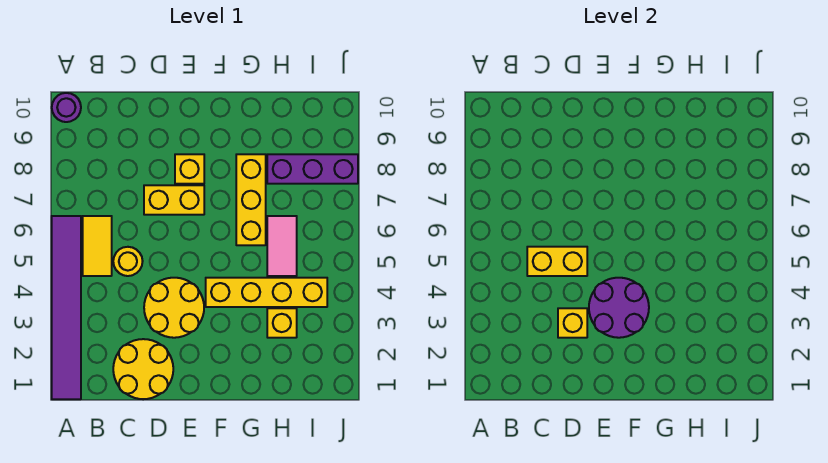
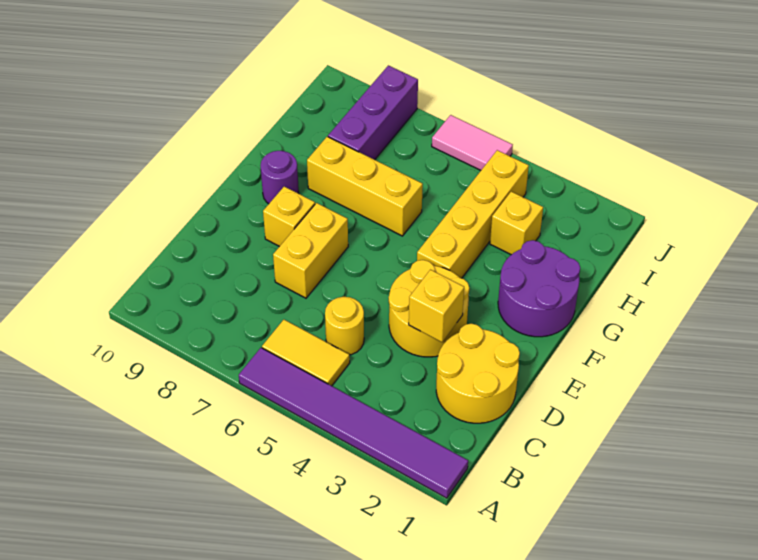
purple round brick A10 level 1 -> purple round brick F9 level 1
yellow brick C5:D5 level 2 -> none
purple round brick E3:F4 level 2 -> purple round brick F1:G2 level 1
pink tile H5:H6 level 1 -> pink tile J5:J6 level 1

